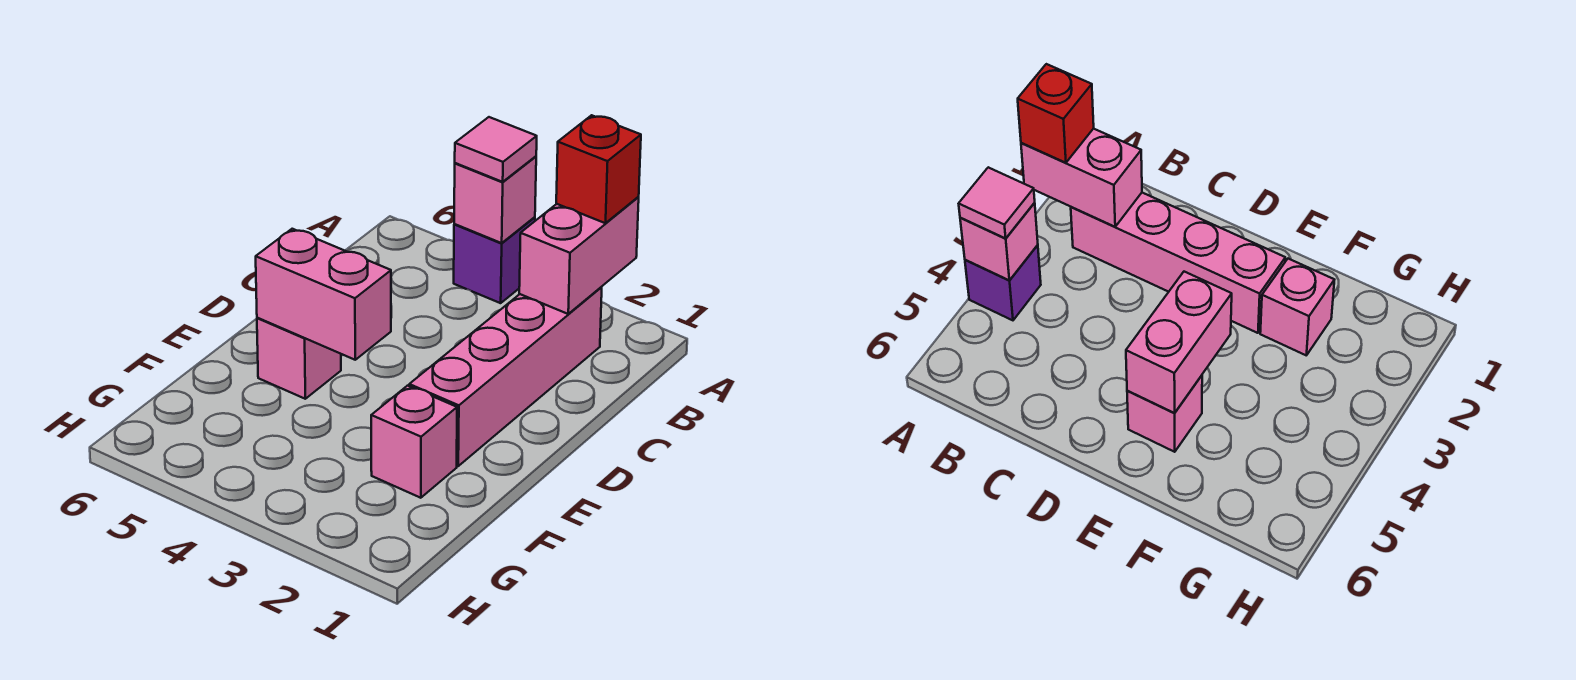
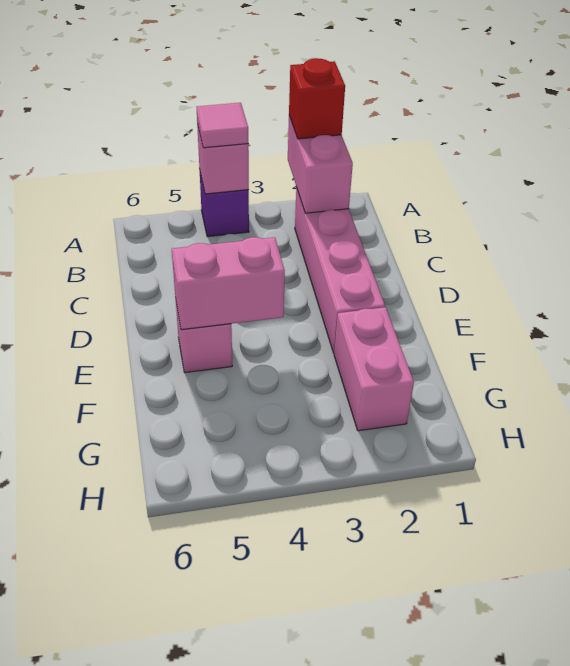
pink brick F2 level 1 -> pink brick F2:G2 level 1

